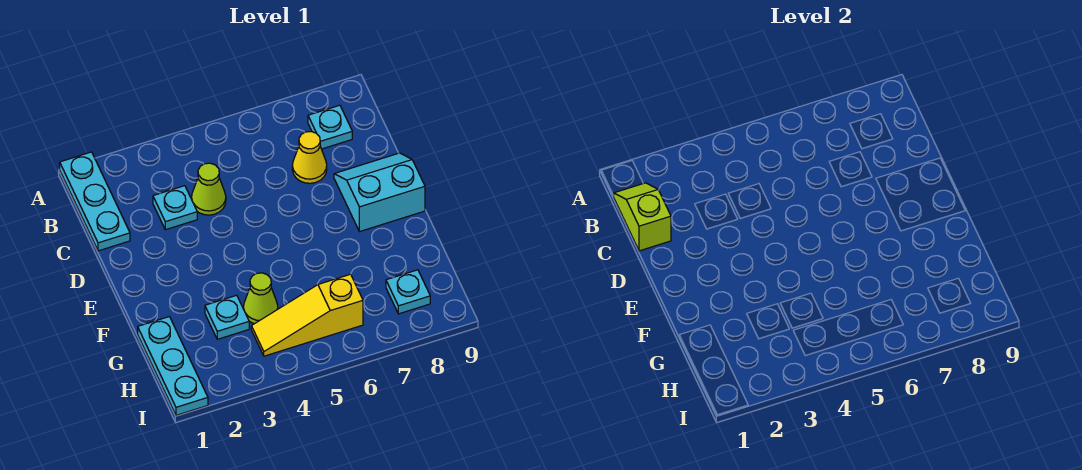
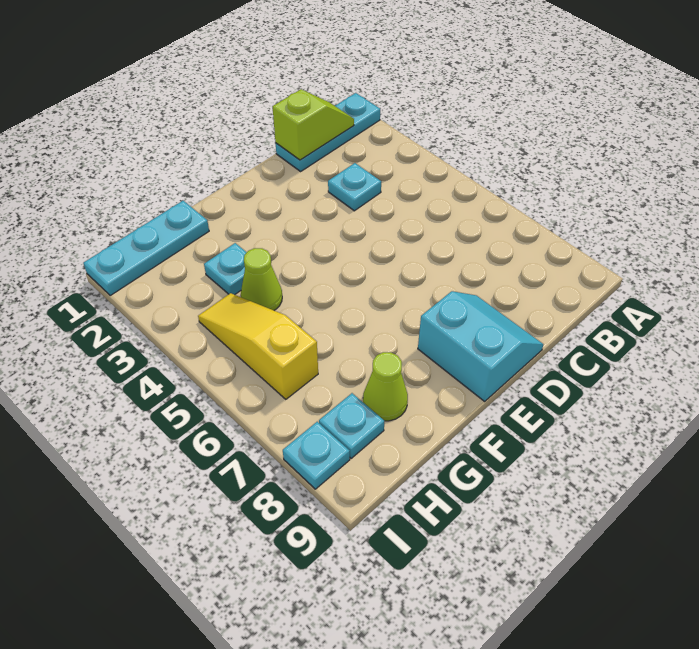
cyan plate B8 level 1 -> cyan plate I8 level 1
lime cone C4 level 1 -> lime cone G8 level 1
yellow cone C7 level 1 -> none

